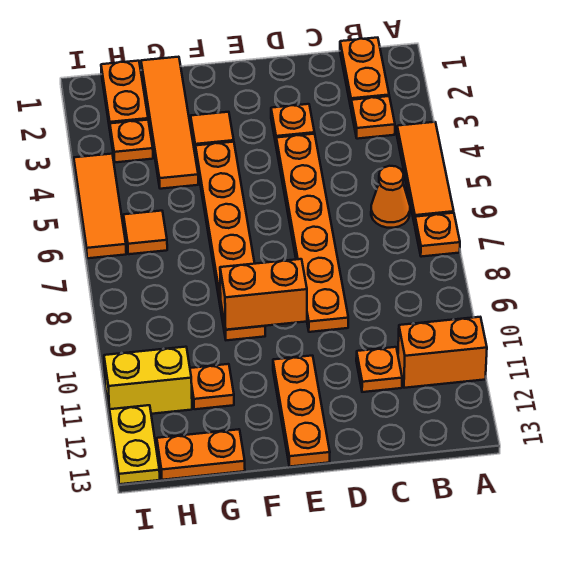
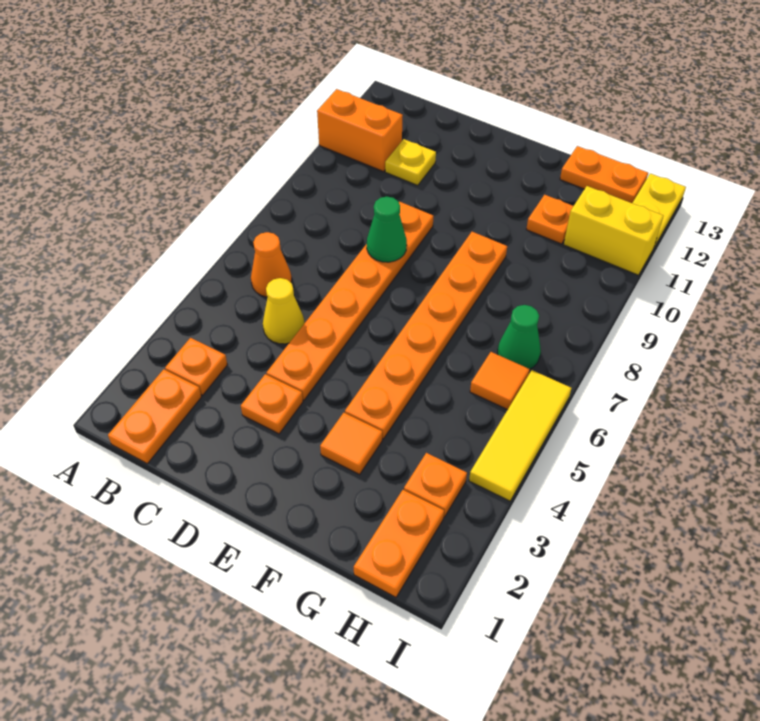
orange tile A4:A6 level 1 -> none
orange plate A7 level 1 -> none
none -> yellow cone C5 level 1
orange plate C11 level 1 -> yellow plate C11 level 1
none -> green cone D8 level 2
orange brick E9:F9 level 2 -> none
orange plate E11:E13 level 1 -> none
orange tile G1:G4 level 1 -> none
none -> green cone H7 level 1
orange tile I4:I6 level 1 -> yellow tile I4:I6 level 1

